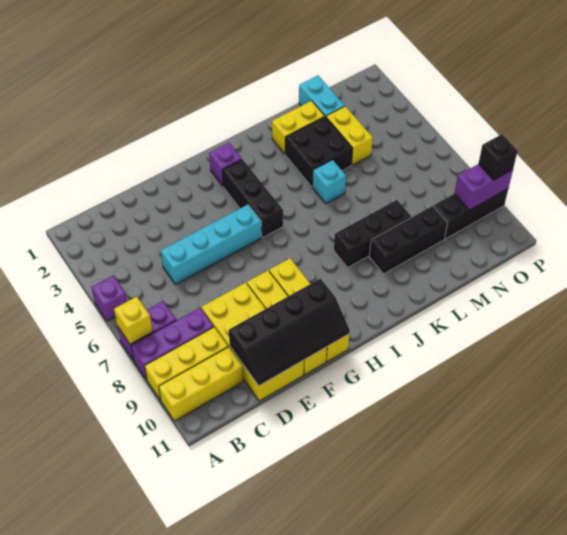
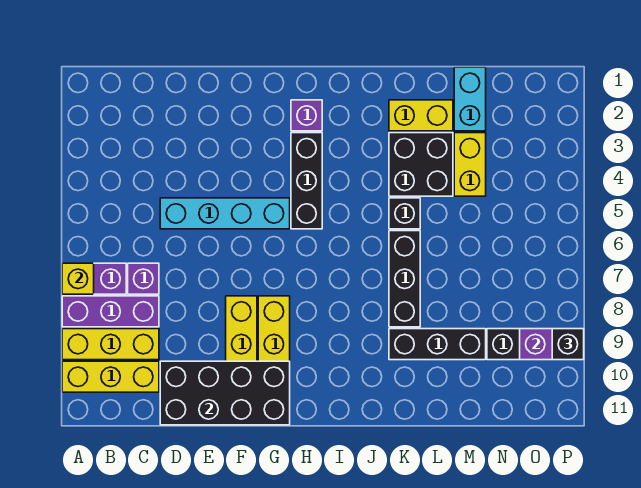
purple brick A5 level 1 -> purple brick C7 level 1
yellow brick D8:E11 level 1 -> none
black slope D10:G11 level 2 top 10 -> black brick D10:G11 level 2
black brick J8:L8 level 1 -> black brick K6:K8 level 1
cyan brick K5 level 1 -> black brick K5 level 1

